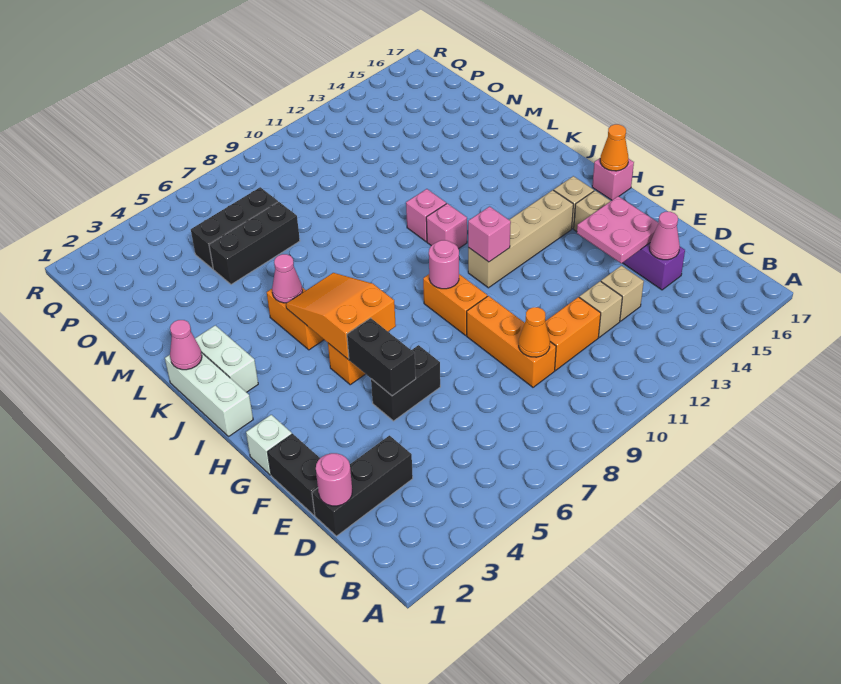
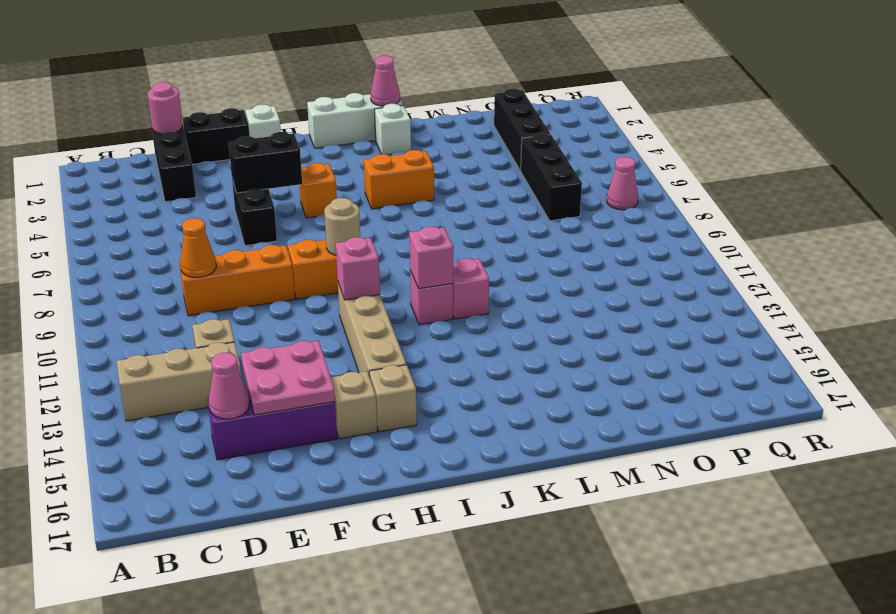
orange brick D10:D11 level 1 -> none
tan brick D13 level 1 -> tan brick B13:D13 level 1
orange slope H5:J6 level 2 top H -> none
pink round brick H9 level 2 -> tan round brick H9 level 2
pink brick H17 level 1 -> pink brick J11 level 2
orange cone H17 level 2 -> none
white brick J2:K2 level 1 -> white brick K2 level 1
pink cone K5 level 2 -> pink cone Q7 level 1
black brick N5:N7 level 1 -> black brick O2:O4 level 1

